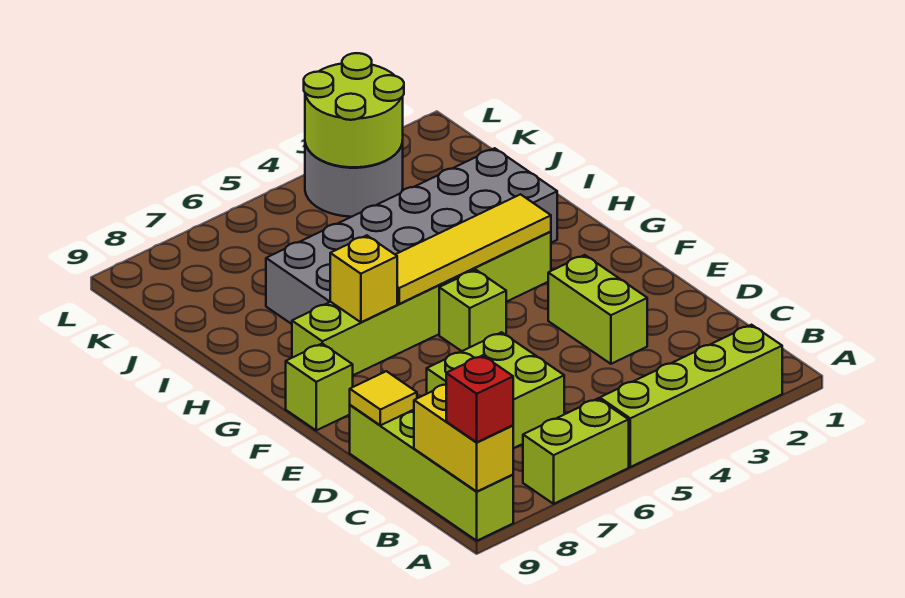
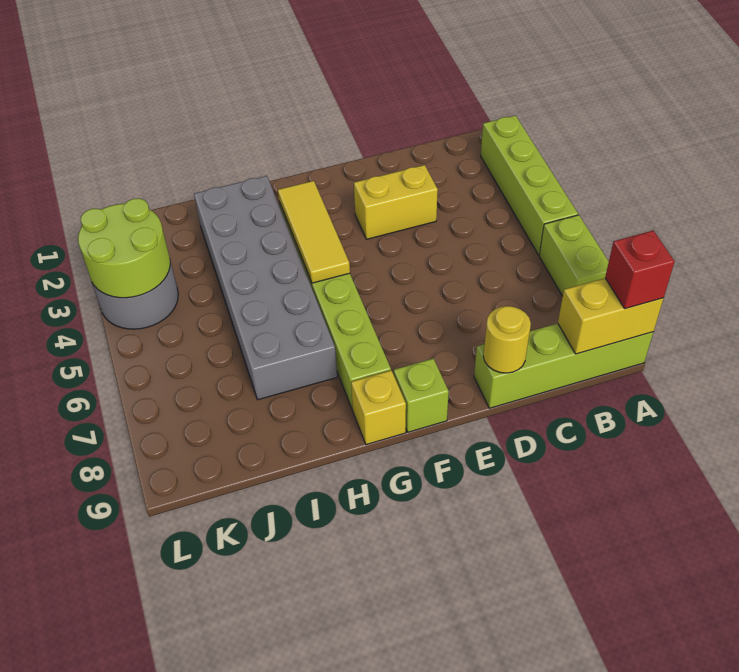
lime brick C6:D7 level 1 -> none
lime brick D3:E3 level 1 -> yellow brick D3:E3 level 1
yellow tile D9 level 2 -> yellow round brick D9 level 2
lime brick F5 level 1 -> none
yellow tile G3:G6 level 2 -> yellow tile G3:G5 level 2
yellow brick G7 level 2 -> yellow brick G9 level 1

